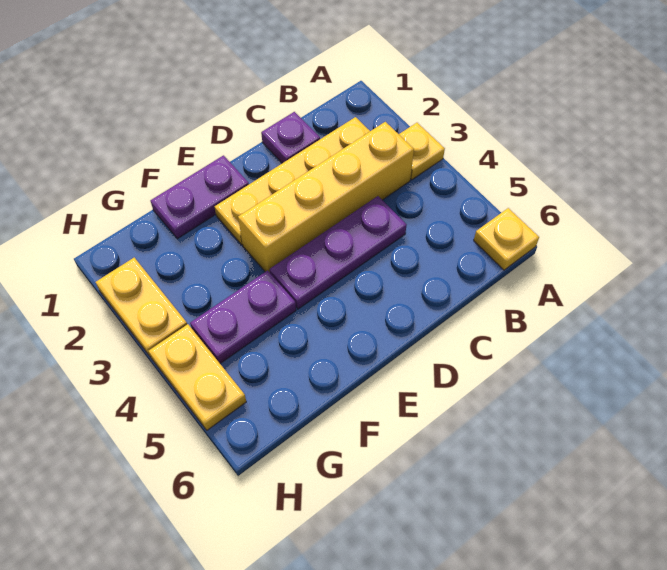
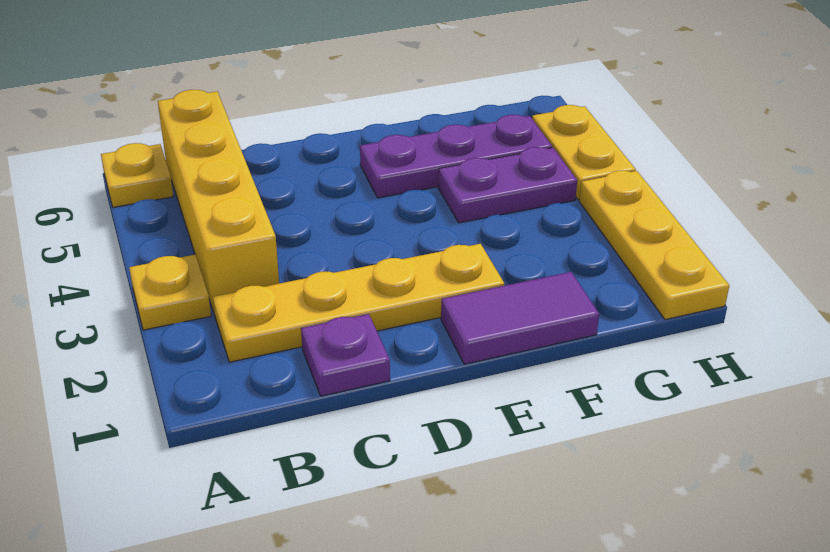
yellow brick B3:E3 level 1 -> yellow brick B3:B6 level 1
purple plate C4:E4 level 1 -> purple plate E5:G5 level 1
purple plate E1:F1 level 1 -> purple tile E1:F1 level 1
yellow plate H2:H3 level 1 -> yellow plate H1:H3 level 1

